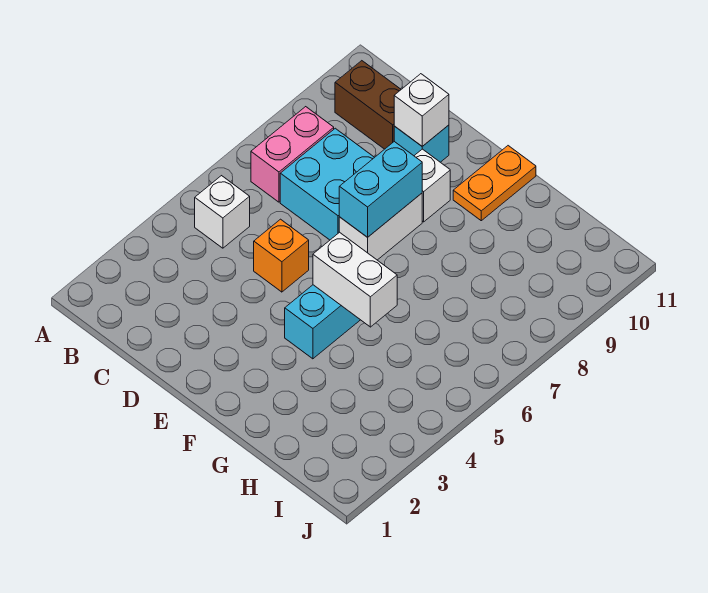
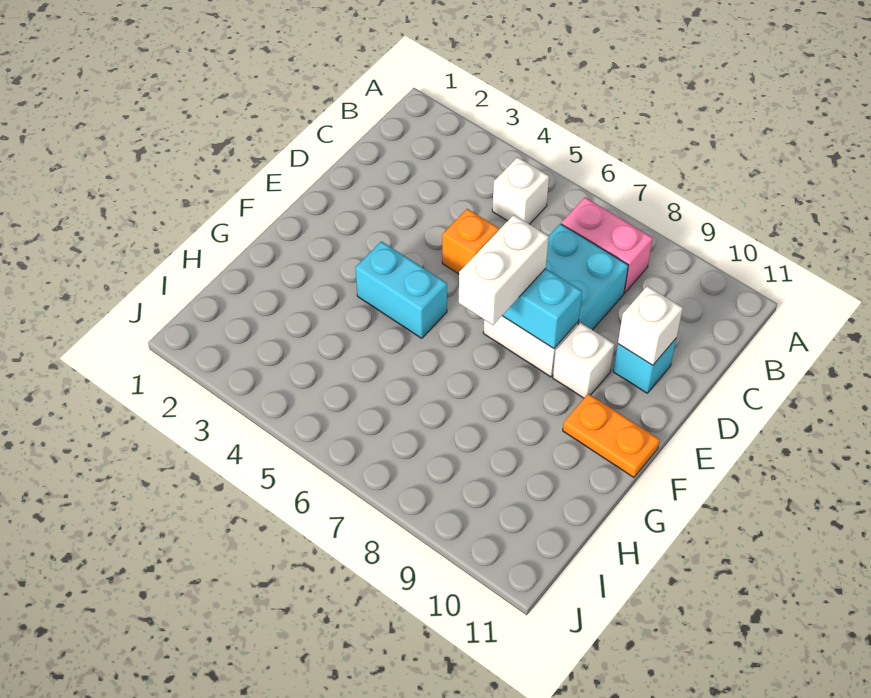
brown brick B10:C10 level 1 -> none
white brick F5:G5 level 2 -> white brick E7:F7 level 3

